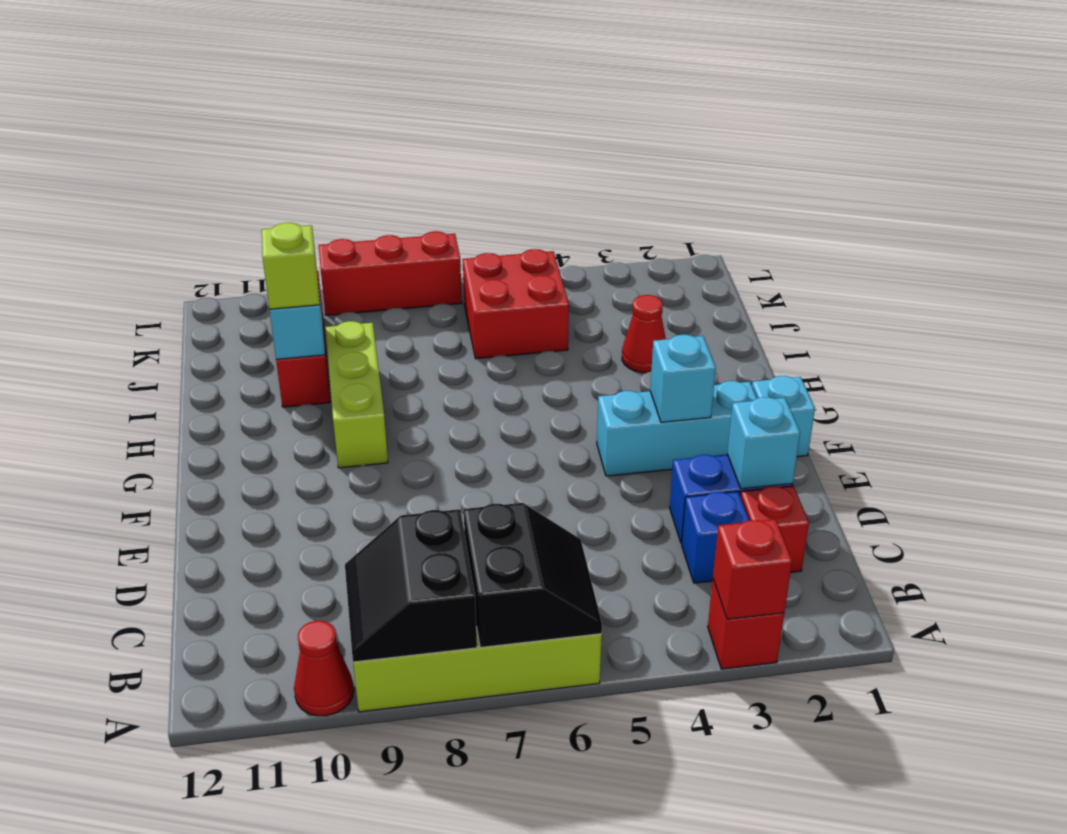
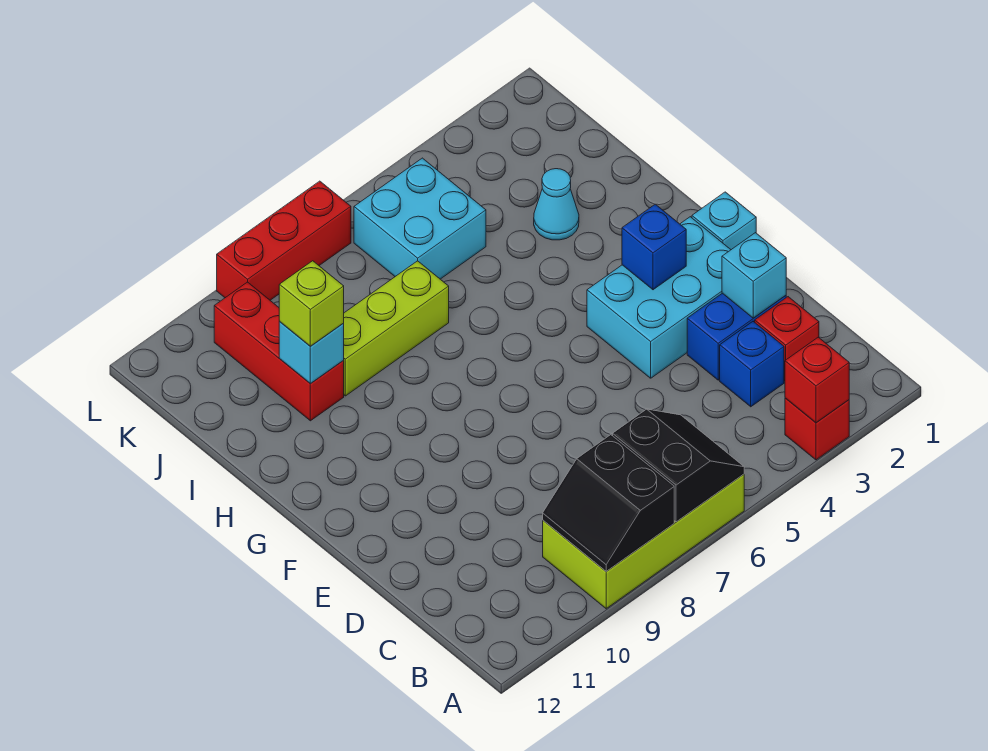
red cone A10 level 1 -> none
cyan brick F2:F4 level 1 -> cyan brick E2:F4 level 1
cyan brick F3 level 2 -> blue brick F3 level 2
lime brick G9:I9 level 1 -> lime brick I7:I9 level 1
red cone I3 level 1 -> cyan cone I3 level 1
red brick J5:K6 level 1 -> cyan brick J5:K6 level 1

